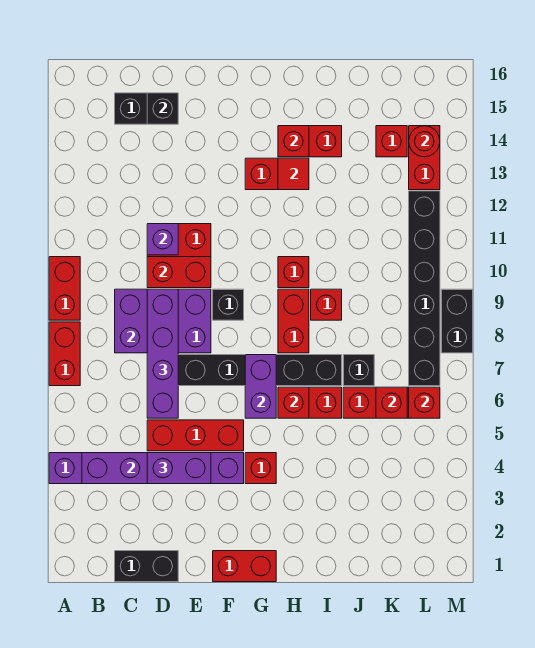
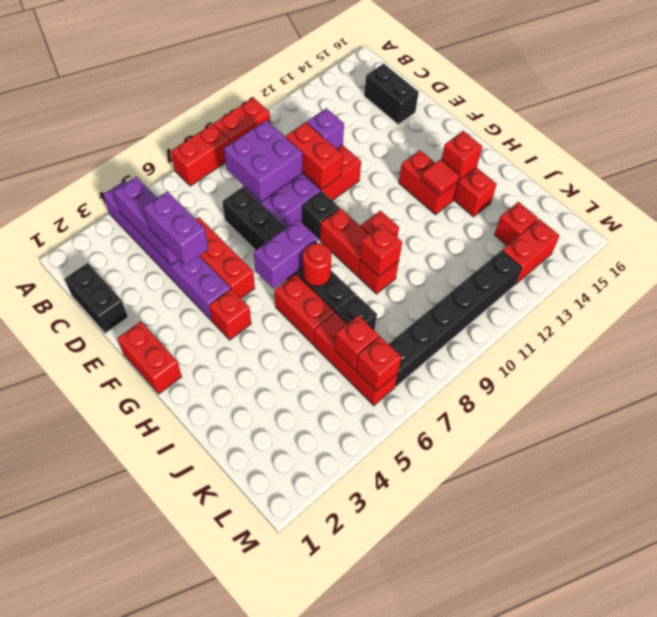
purple brick D6:D9 level 3 -> none
black brick D15 level 2 -> none
red brick H6 level 2 -> red brick I9 level 2
red brick H8:H9 level 1 -> red brick G9:H9 level 1
red round brick L14 level 2 -> red round brick H7 level 2
black brick M8:M9 level 1 -> none

